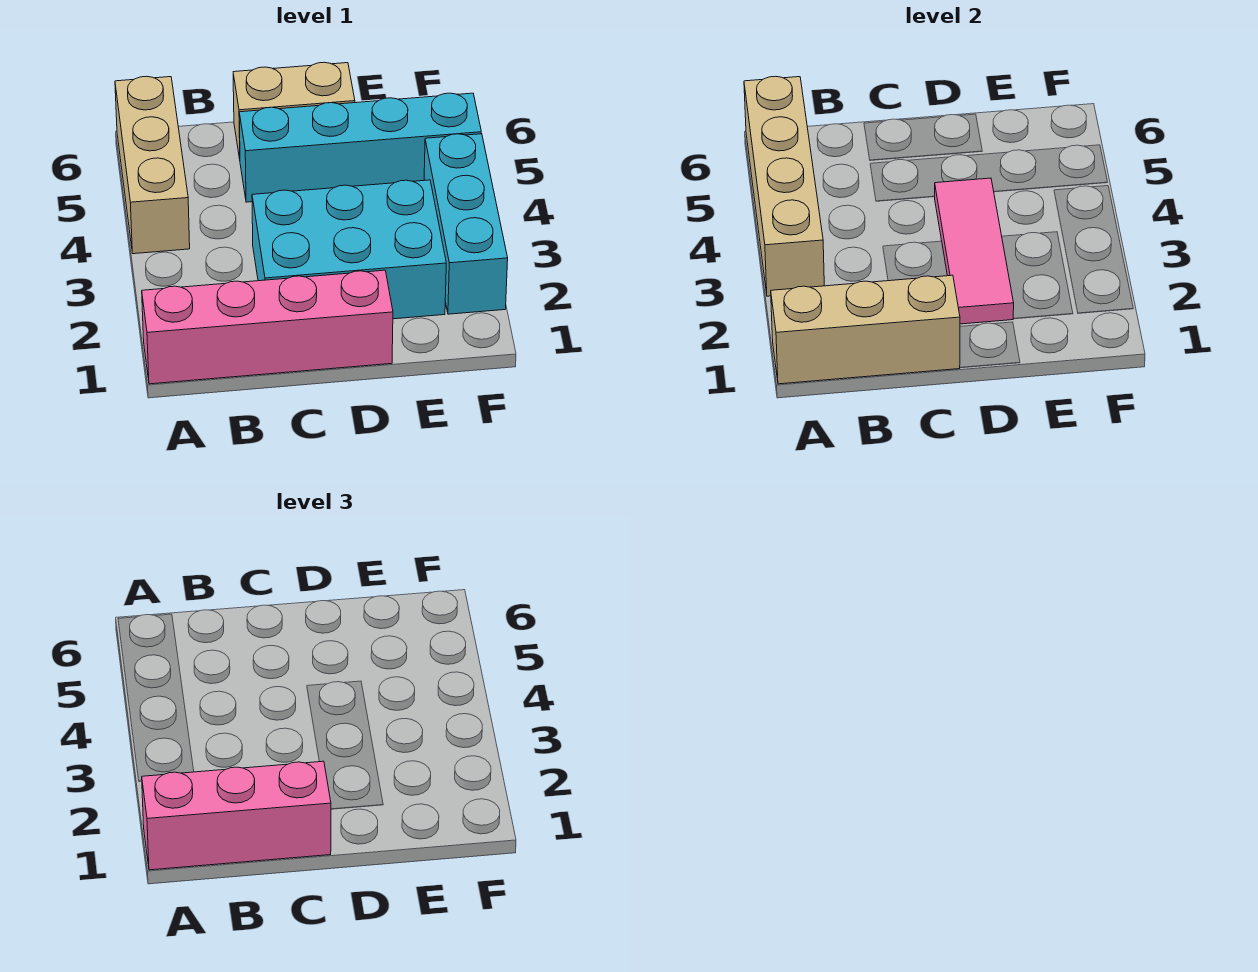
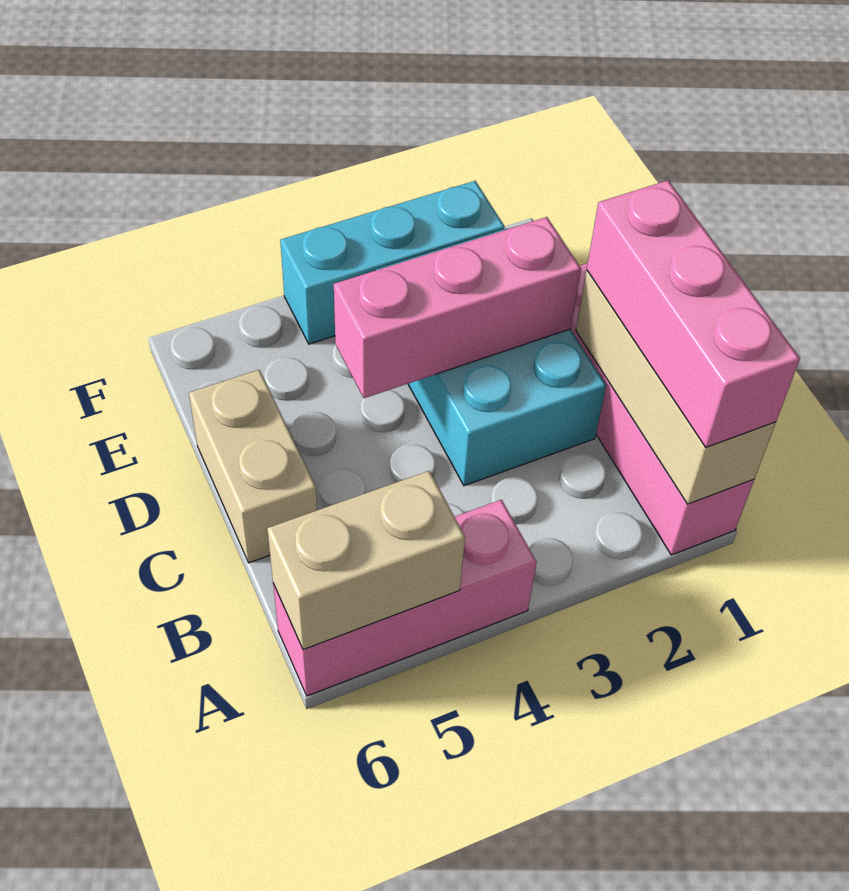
tan brick A3:A6 level 2 -> tan brick A5:A6 level 2
tan brick A4:A6 level 1 -> pink brick A4:A6 level 1
cyan brick C5:F5 level 1 -> none
pink tile D2:D4 level 2 -> pink brick D2:D4 level 2

